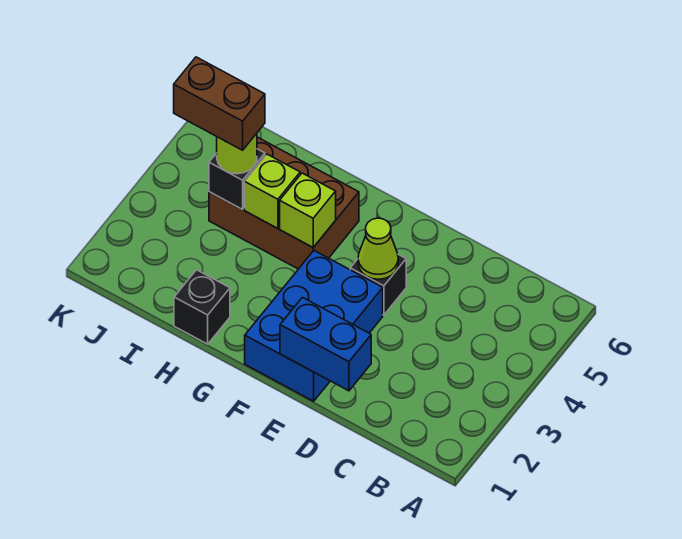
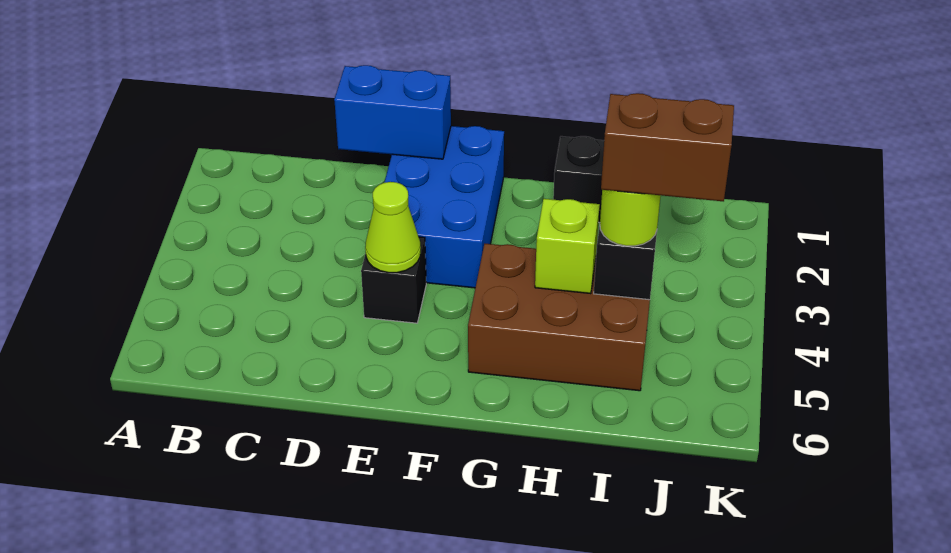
lime brick G4 level 2 -> none

